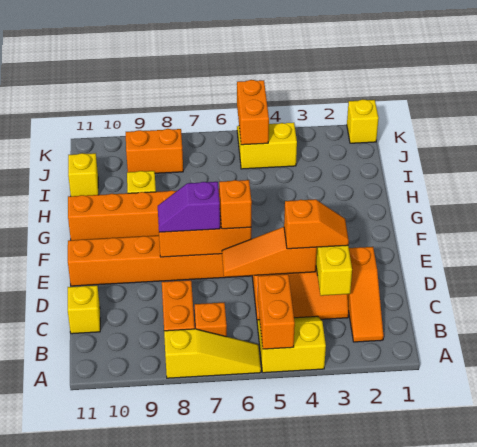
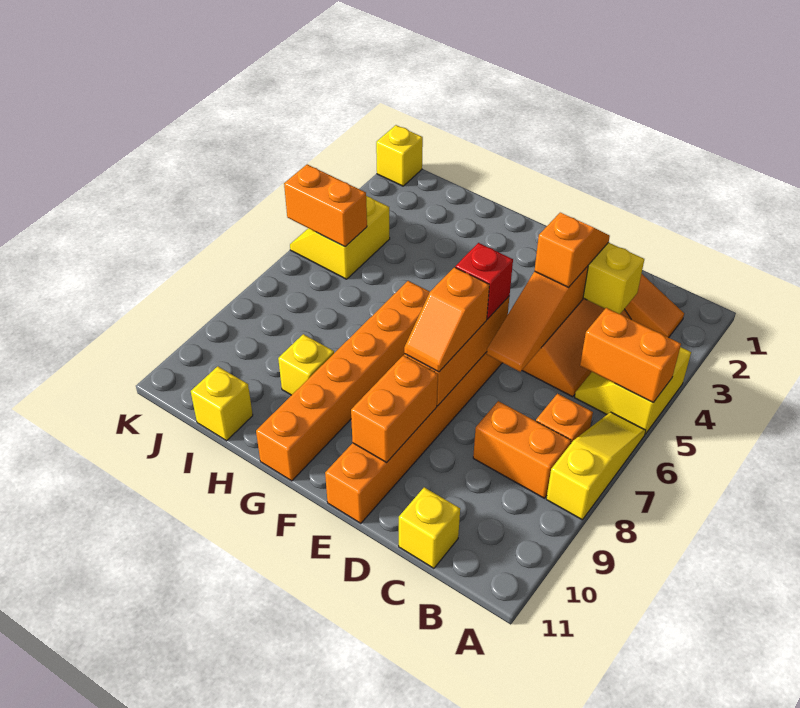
orange brick E6 level 3 -> red brick E6 level 3
purple slope E7:E8 level 3 top 7 -> orange slope E7:E8 level 3 top 7
orange brick J8:J9 level 1 -> orange brick E9:E10 level 2

